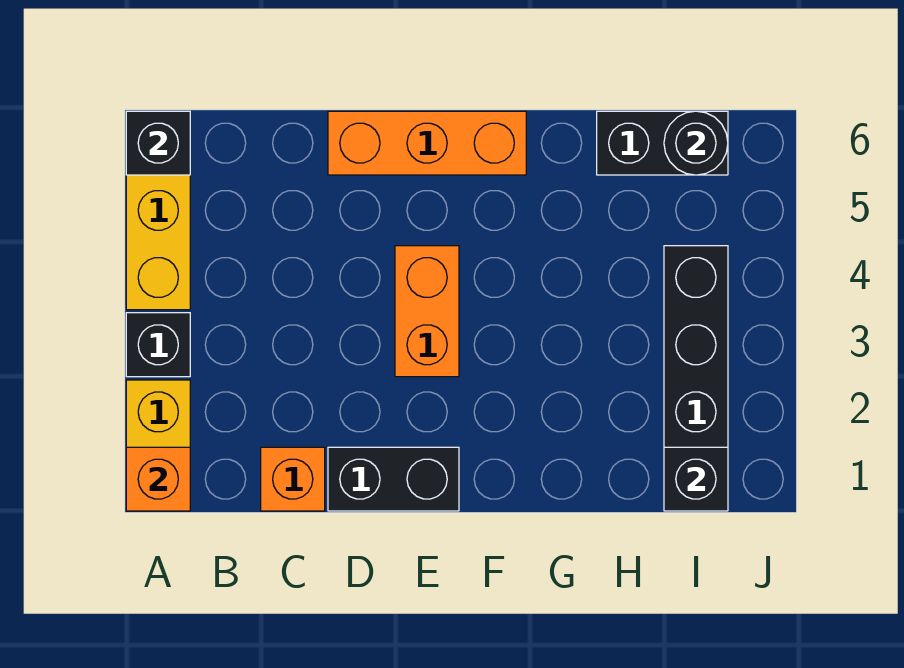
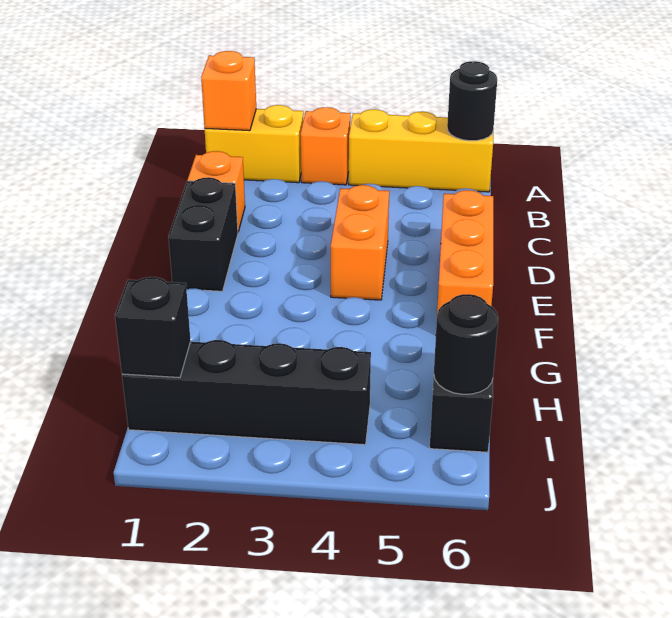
black brick A3 level 1 -> orange brick A3 level 1
black brick A6 level 2 -> black round brick A6 level 2
orange brick E3:E4 level 1 -> orange brick D4:E4 level 1

